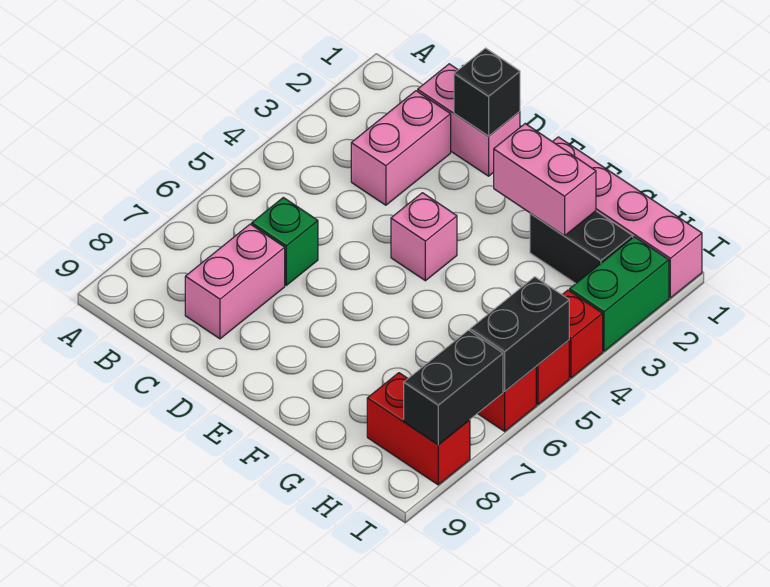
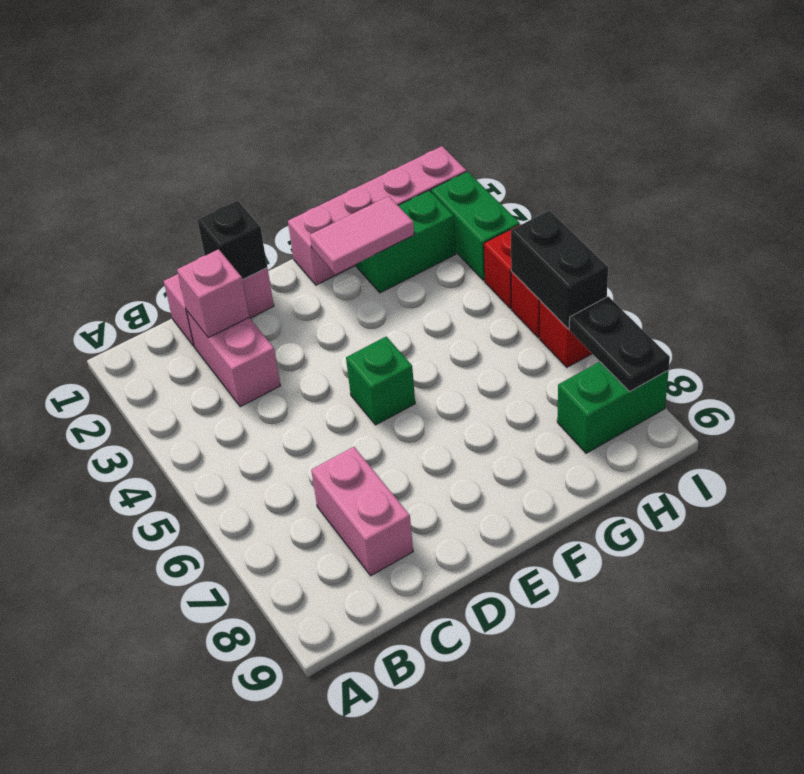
green brick C6 level 1 -> green brick E5 level 1
pink brick E4 level 1 -> pink brick C2 level 2
pink brick F2:G2 level 2 -> pink tile F2:G2 level 2
black brick G2:H2 level 1 -> green brick G2:H2 level 1
red brick H8:I8 level 1 -> green brick H8:I8 level 1
black brick I7:I8 level 2 -> black plate I7:I8 level 2

